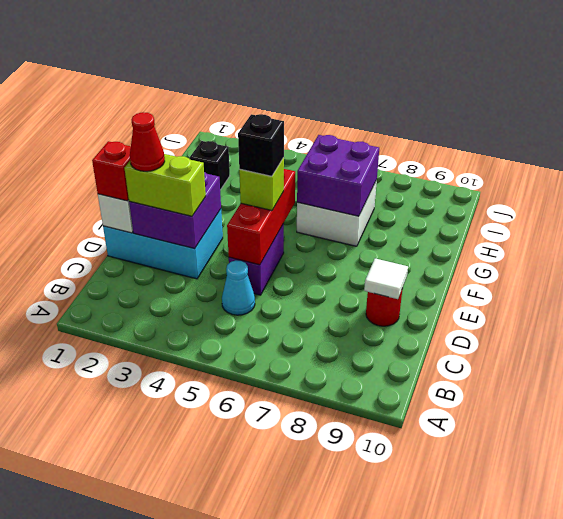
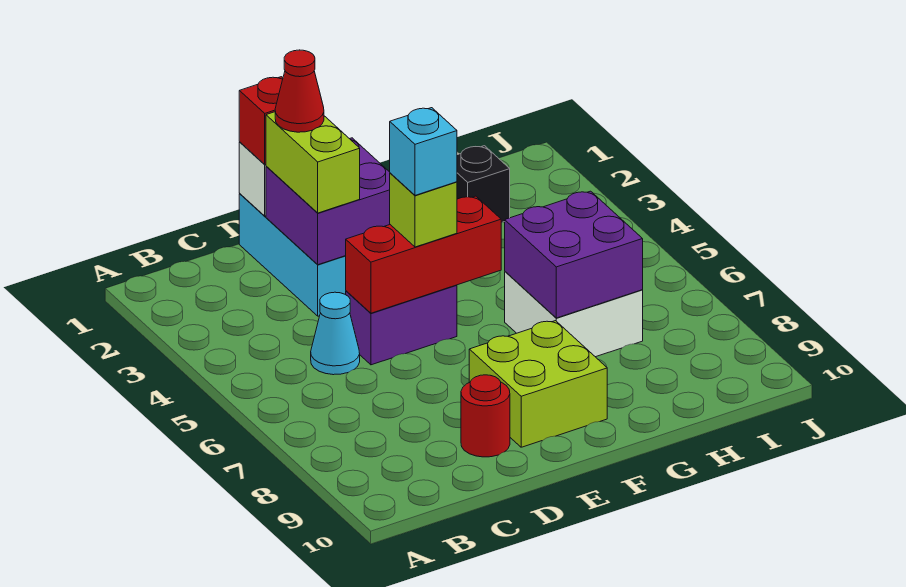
white tile D9 level 2 -> none
black brick E5 level 4 -> cyan brick E5 level 4
none -> lime brick E8:F9 level 1

